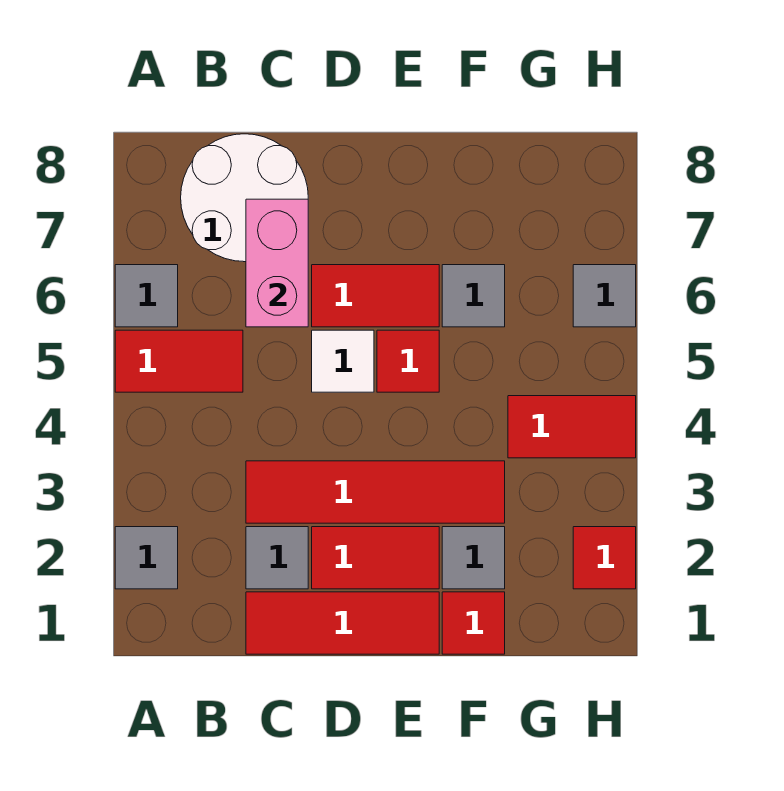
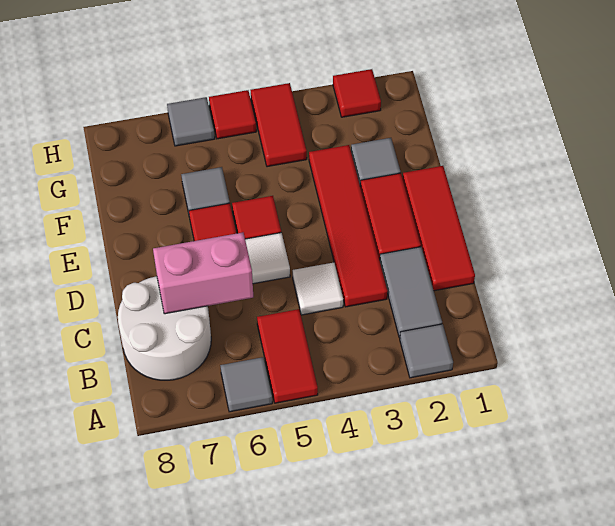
grey tile C2 level 1 -> grey tile B2:C2 level 1
none -> white tile C4 level 1
red tile F1 level 1 -> red tile H5 level 1

